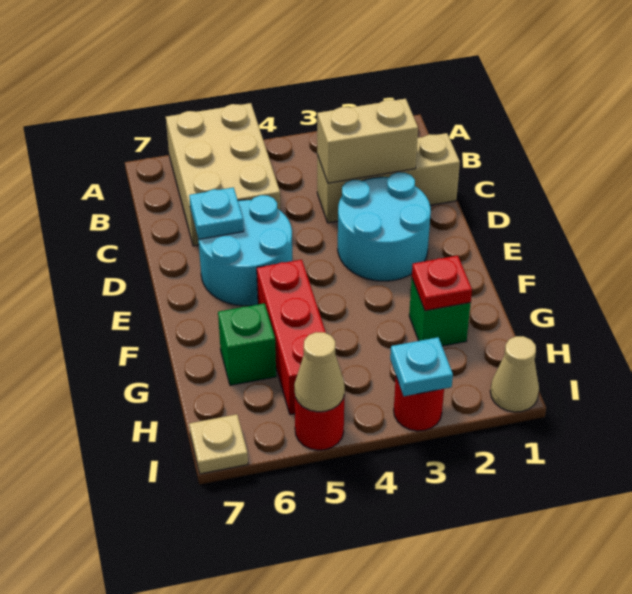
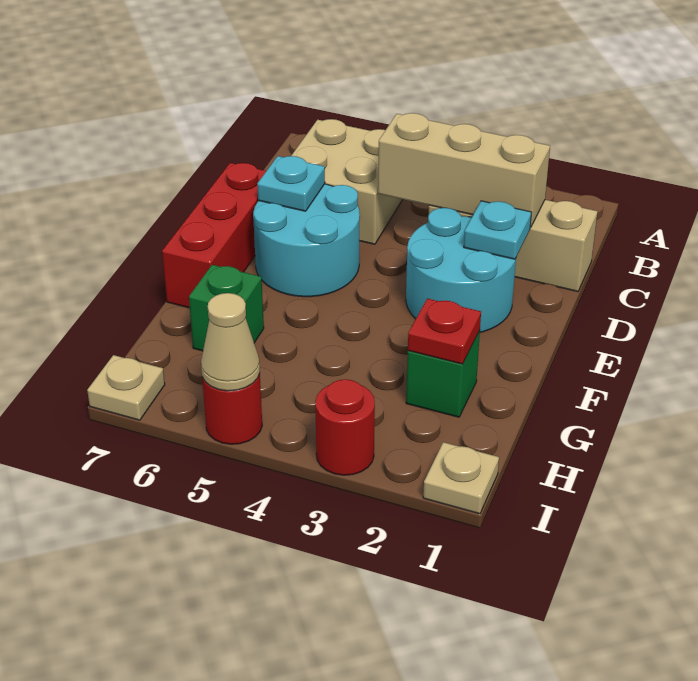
tan brick A5:C6 level 1 -> tan brick B5:C6 level 1
tan brick C2:C3 level 2 -> tan brick C2:C4 level 2
red brick F5:H5 level 1 -> red brick D7:F7 level 1
tan cone I1 level 1 -> tan plate I1 level 1
cyan plate I3 level 2 -> cyan plate D2 level 2

